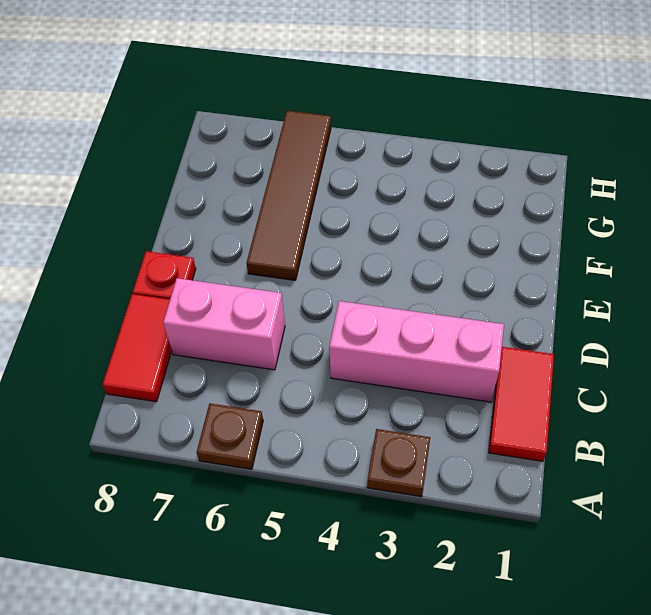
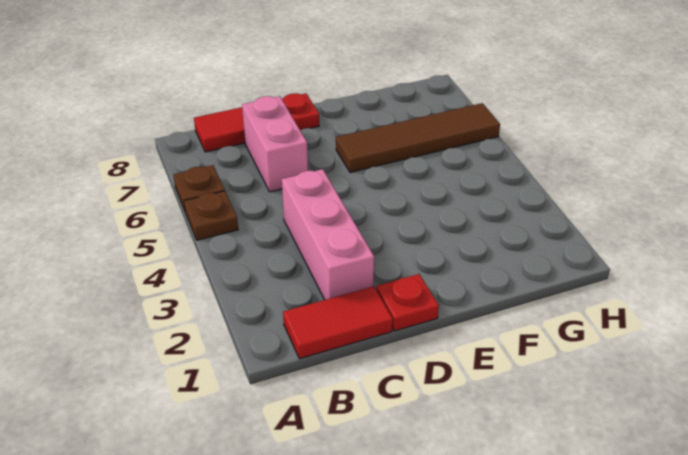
brown plate A3 level 1 -> brown plate A5 level 1
none -> red plate D1 level 1

